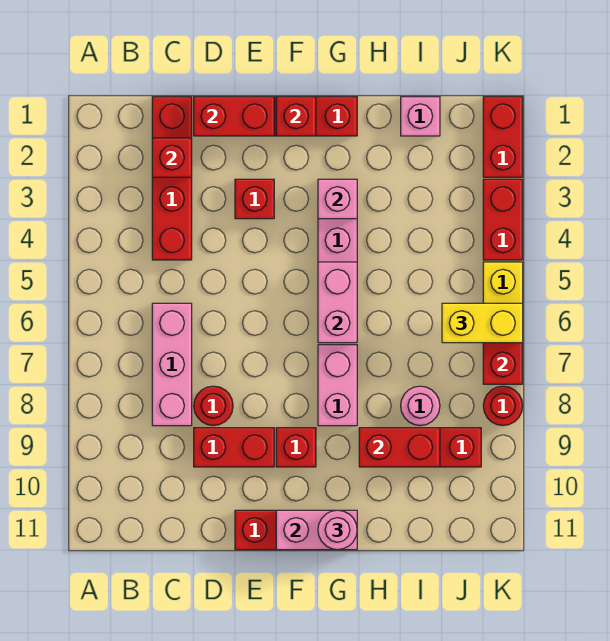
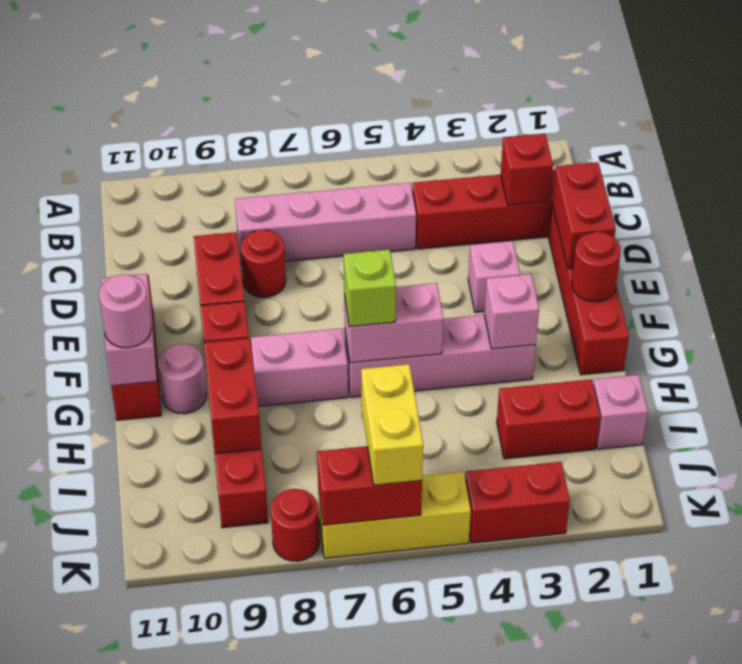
pink brick C6:C8 level 1 -> pink brick C5:C8 level 1
red brick E3 level 1 -> pink brick E3 level 1
red brick F1 level 2 -> red round brick F1 level 2
none -> lime brick G6 level 3
pink round brick I8 level 1 -> pink round brick G10 level 1
red brick K1:K2 level 1 -> red brick I2:I3 level 1

